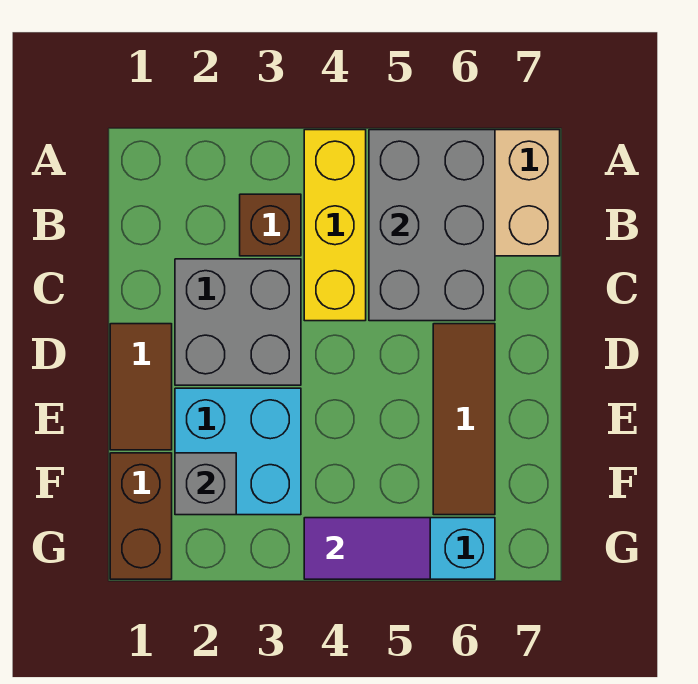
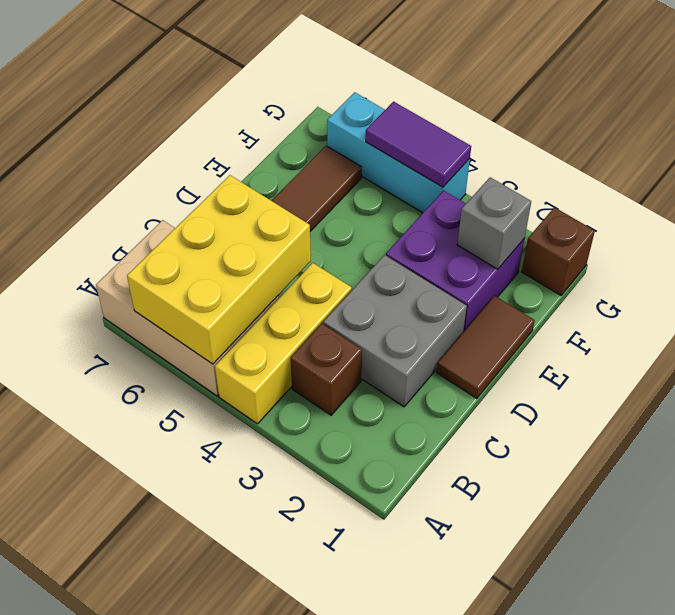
grey brick A5:C6 level 2 -> yellow brick A5:C6 level 2
cyan brick E2:F3 level 1 -> purple brick E2:F3 level 1
brown brick F1:G1 level 1 -> brown brick G1 level 1

